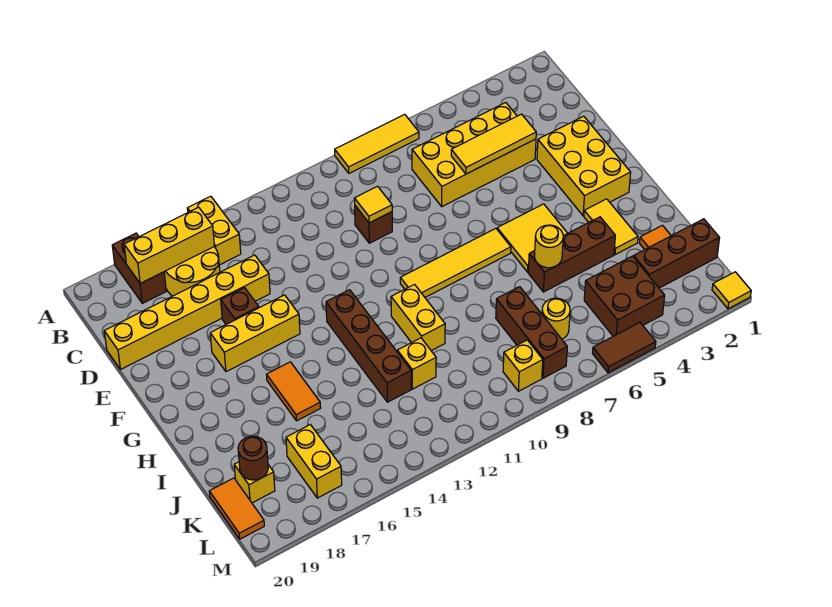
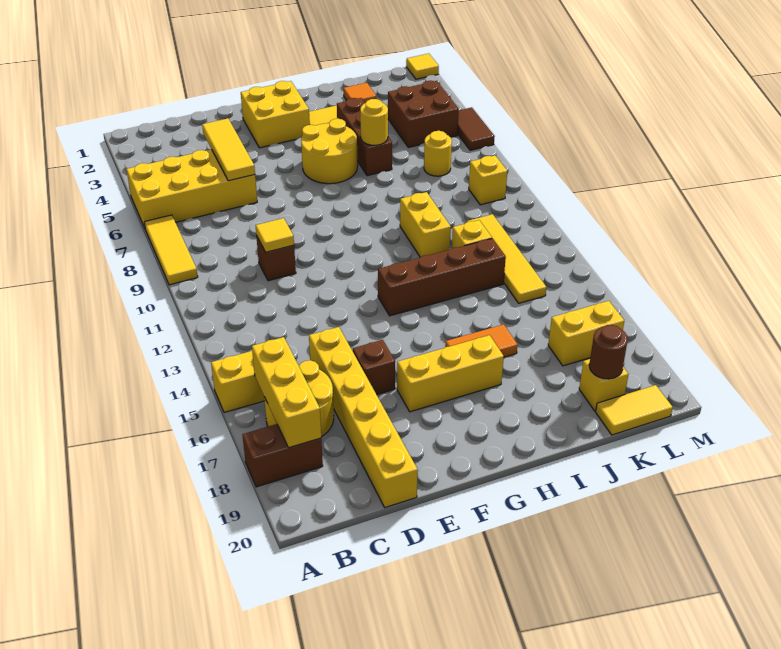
yellow brick C4:D7 level 1 -> yellow brick A5:D6 level 1
yellow brick E2:G3 level 1 -> yellow brick F2:G3 level 1
yellow brick F15:F17 level 1 -> yellow brick F17:H17 level 1
yellow tile G5:H6 level 1 -> yellow round brick G5:H6 level 1
yellow tile G7:G10 level 1 -> yellow tile K11:K14 level 1
yellow brick H11:I11 level 1 -> yellow brick I10:I11 level 1
brown brick J8:L8 level 1 -> none
brown brick K1:K3 level 1 -> none
orange tile K20:L20 level 1 -> yellow tile K20:L20 level 1

